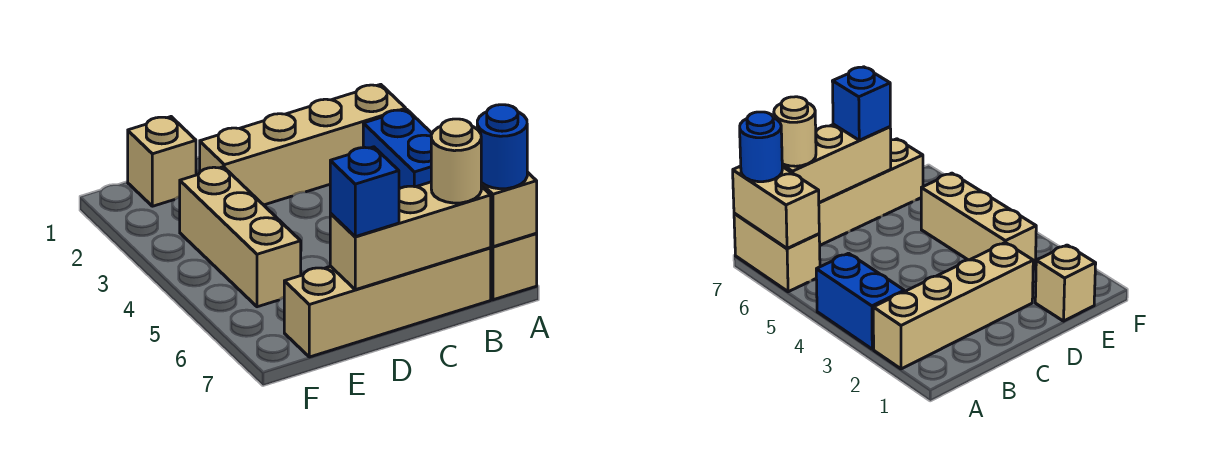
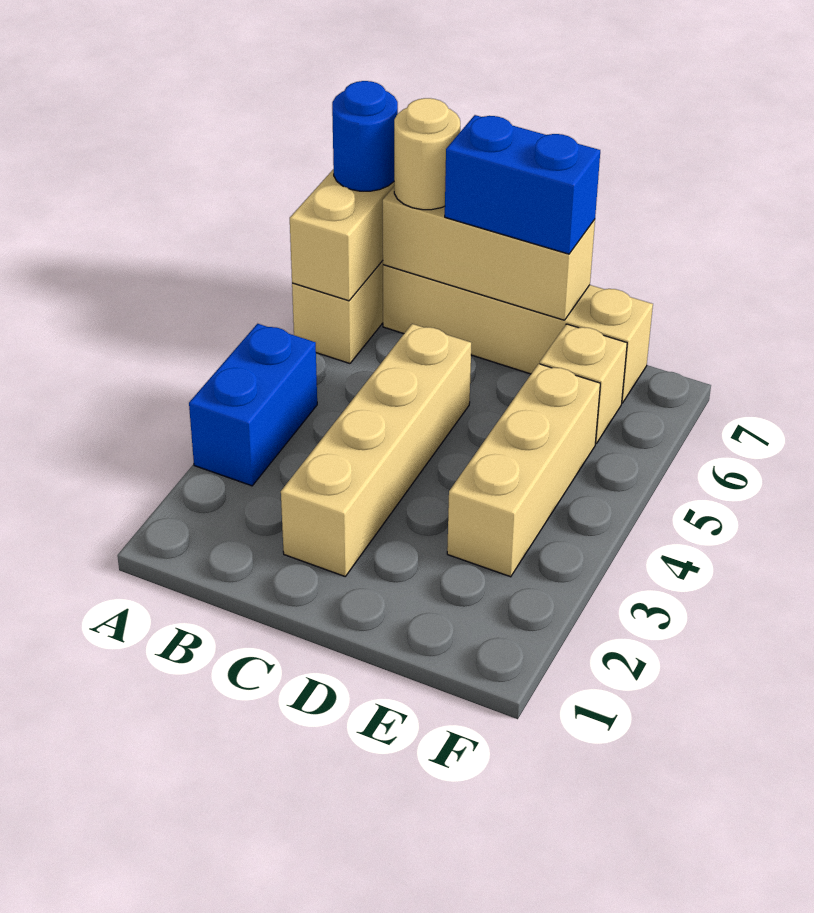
tan brick A2:D2 level 1 -> tan brick C2:C5 level 1
blue brick D7 level 3 -> blue brick C7:D7 level 3
tan brick E1 level 1 -> tan brick E6 level 1

